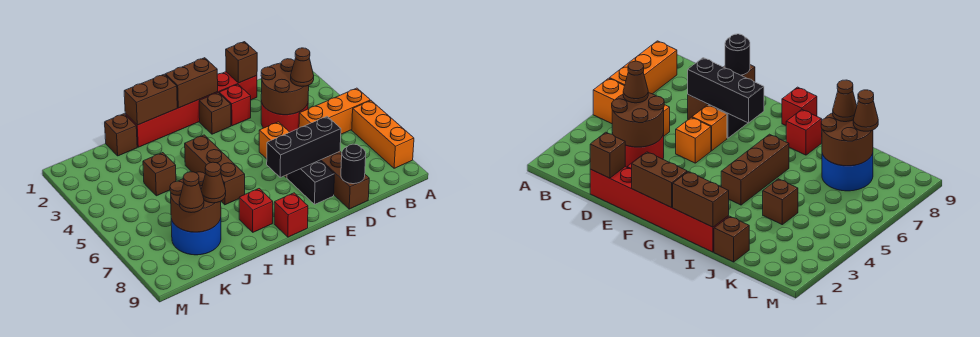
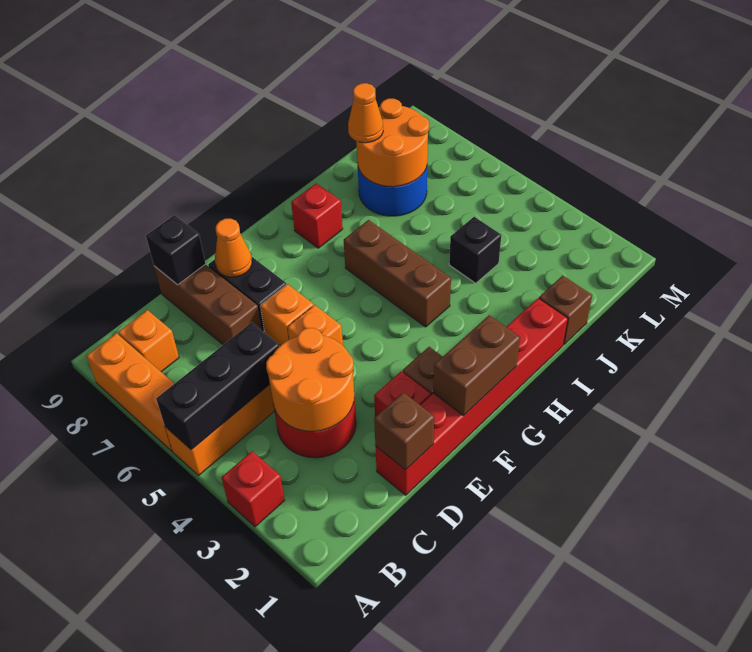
none -> orange brick B8 level 1
brown round brick C3:D4 level 2 -> orange round brick C3:D4 level 2
brown cone C4 level 3 -> none
black brick D7:F7 level 2 -> black brick A5:C5 level 2
black round brick D9 level 2 -> black brick D9 level 2
none -> orange cone E8 level 2
red brick G9 level 1 -> red brick A3 level 1
brown brick H1:I1 level 2 -> none
brown brick J4 level 1 -> black brick J4 level 1
brown round brick J7:K8 level 2 -> orange round brick J7:K8 level 2
brown cone J8 level 3 -> orange cone J8 level 3
brown cone K8 level 3 -> none

